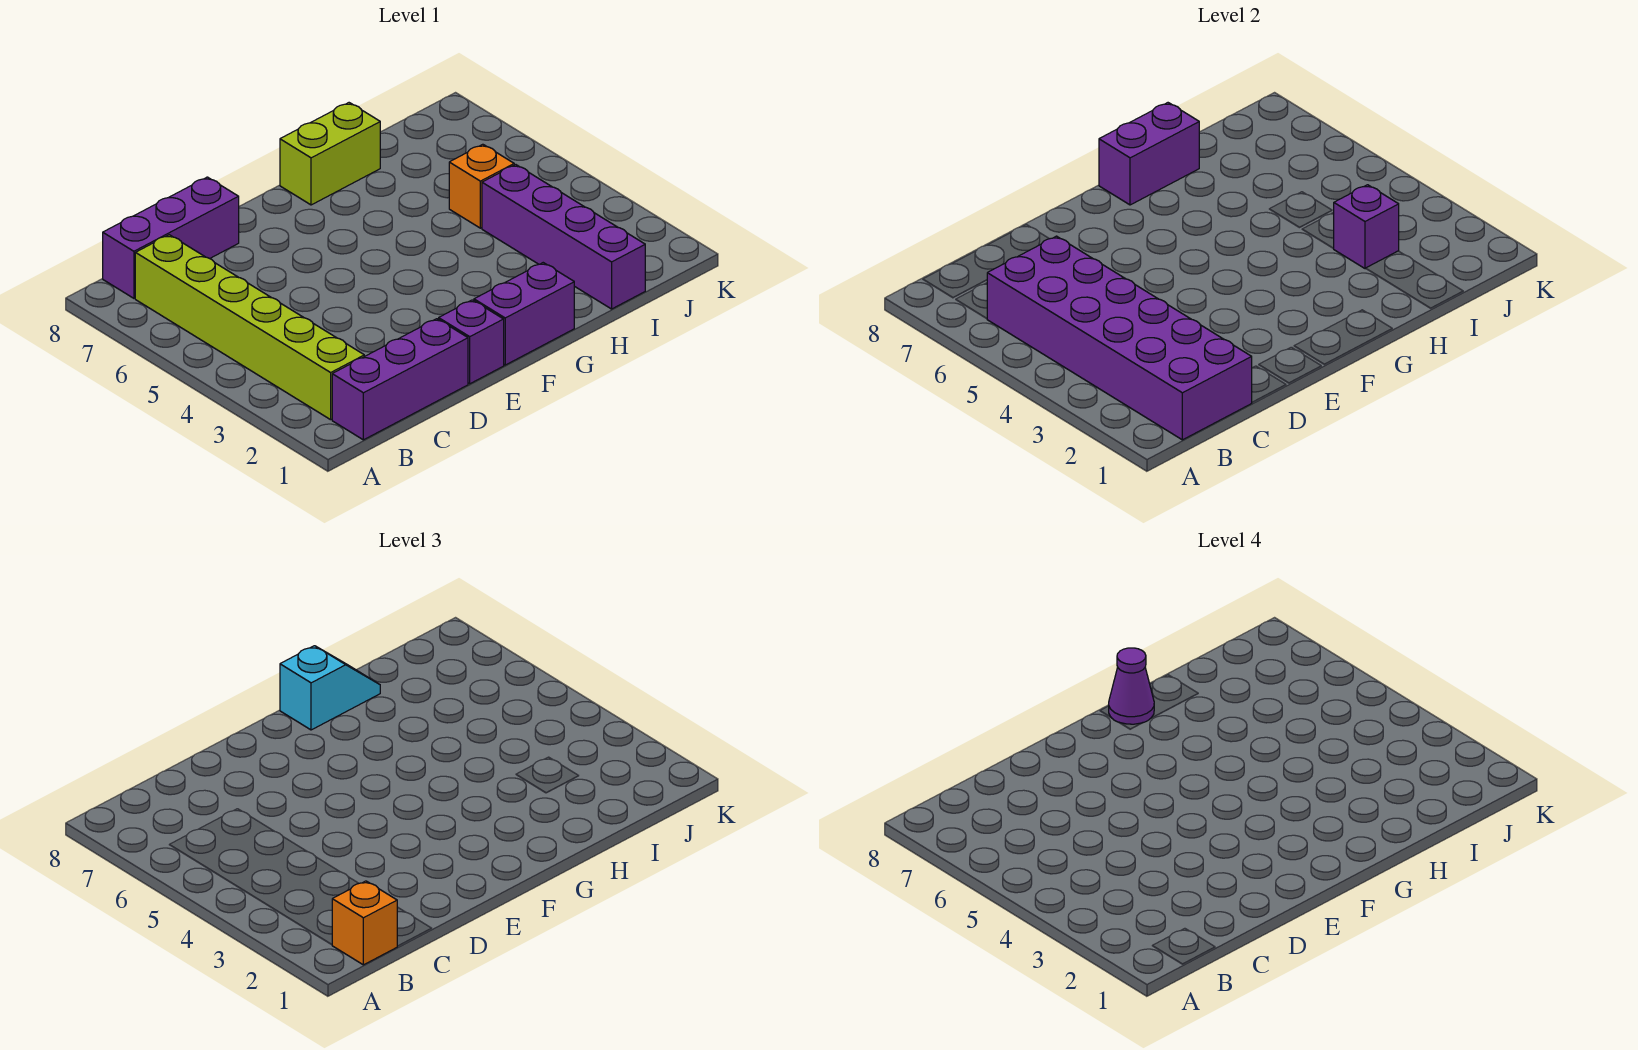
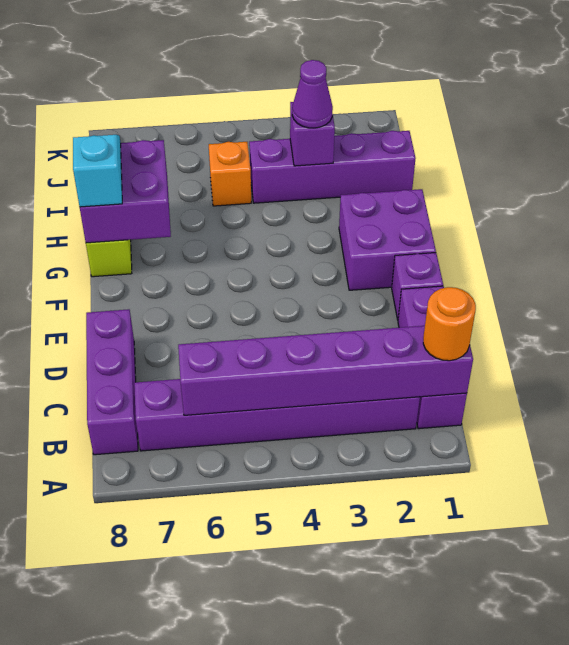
purple brick B1:C6 level 2 -> purple brick B1:B6 level 2
orange brick B1 level 3 -> orange round brick B1 level 3
lime brick B2:B7 level 1 -> purple brick B2:B7 level 1
purple brick F1:G1 level 1 -> purple brick F1:G2 level 1
purple brick G8:H8 level 2 -> purple brick G7:H8 level 2
purple cone G8 level 4 -> purple cone I3 level 3

